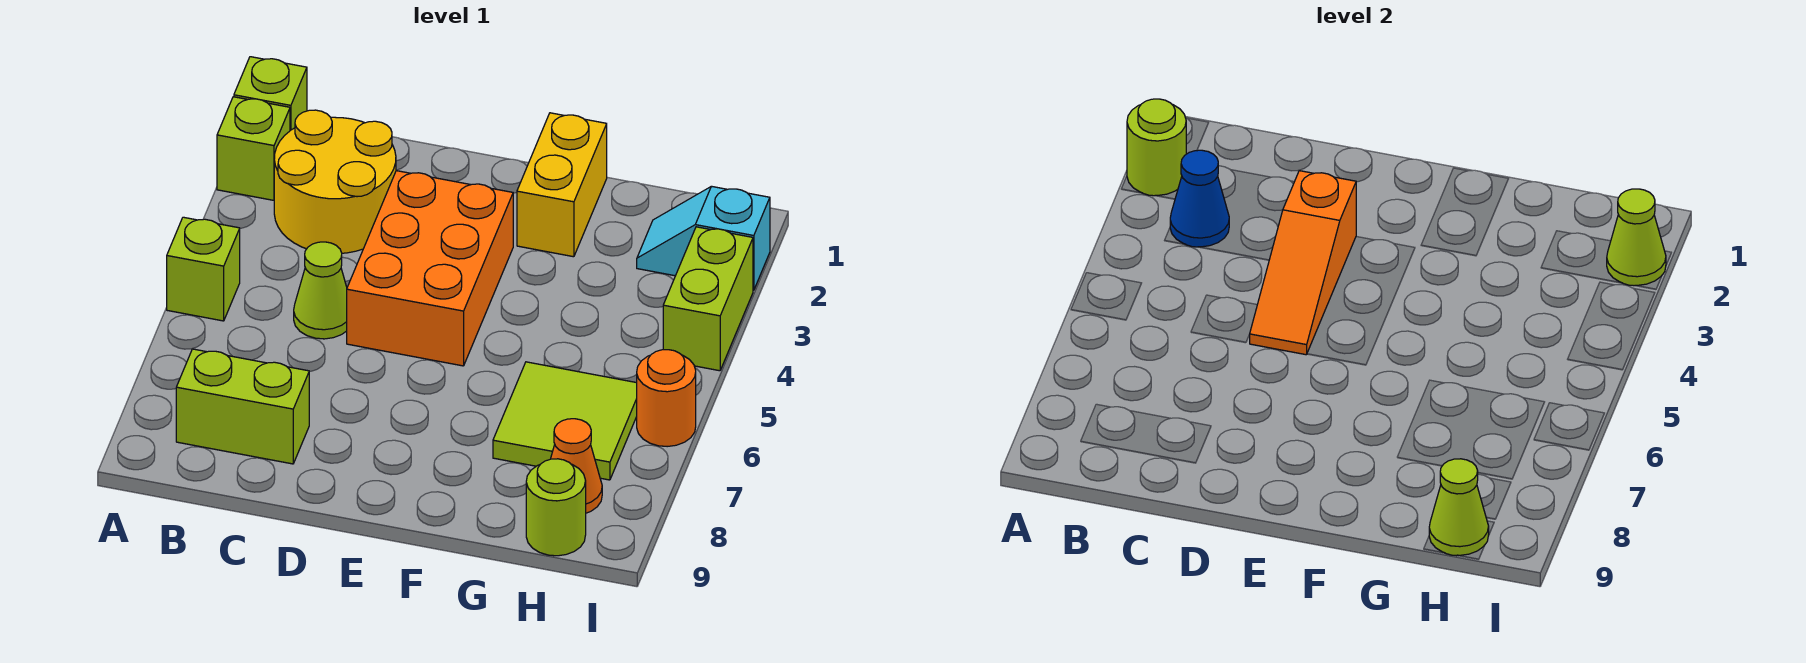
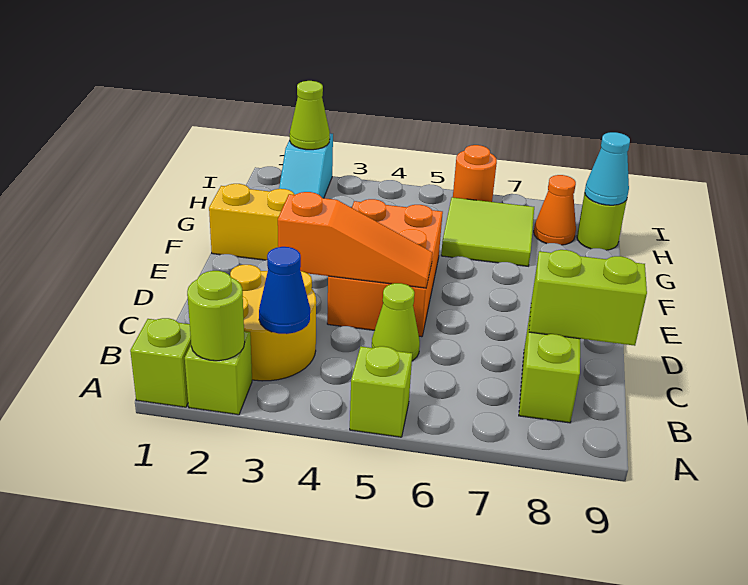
orange brick D3:E5 level 1 -> orange brick D4:F5 level 1
lime cone H9 level 2 -> cyan cone H9 level 2
lime brick I3:I4 level 1 -> lime brick C8:C9 level 2

